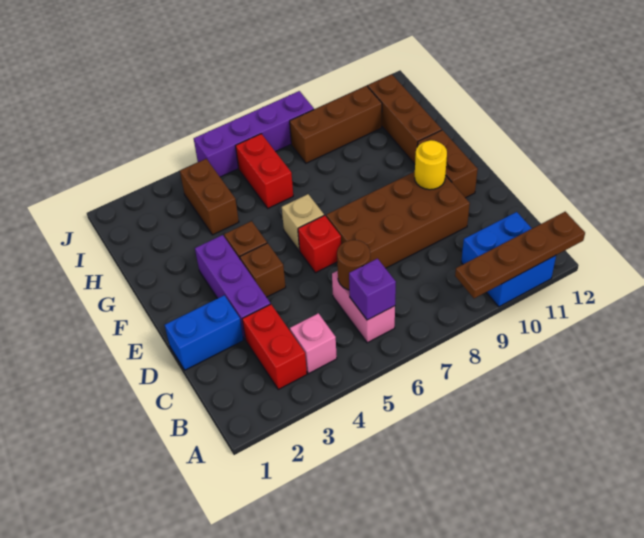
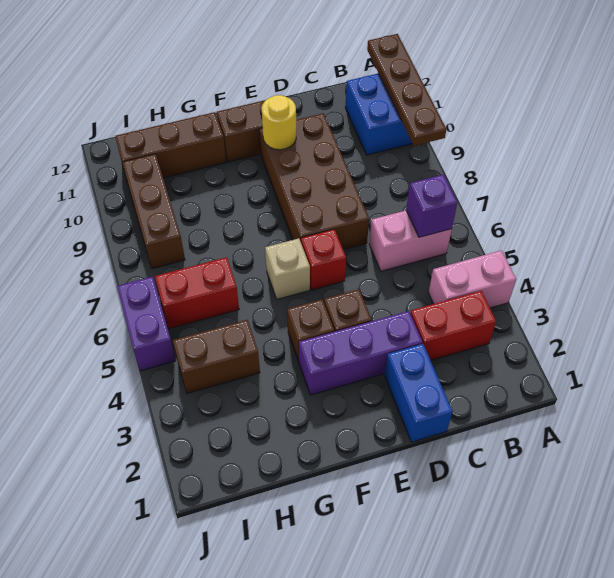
pink brick B4 level 1 -> pink brick A4:B4 level 1
brown round brick C6 level 2 -> none
purple brick J5:J8 level 1 -> purple brick J5:J6 level 1

